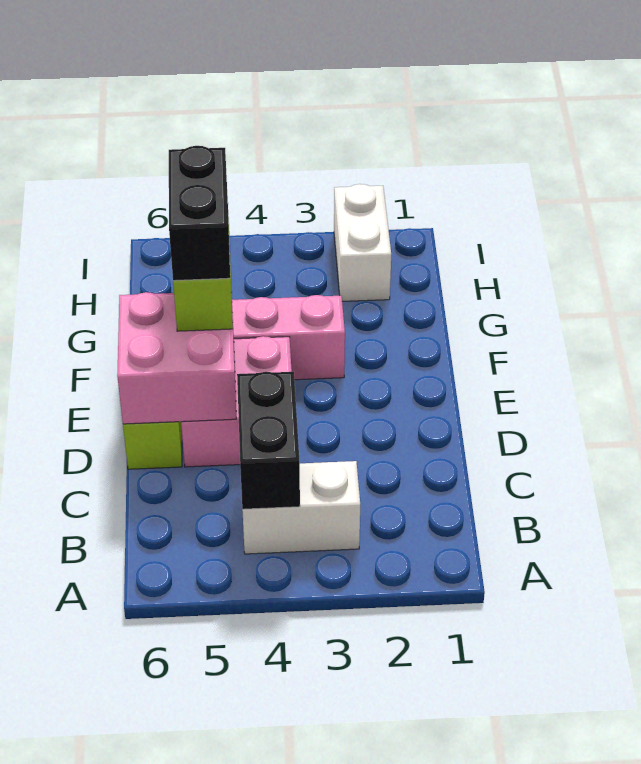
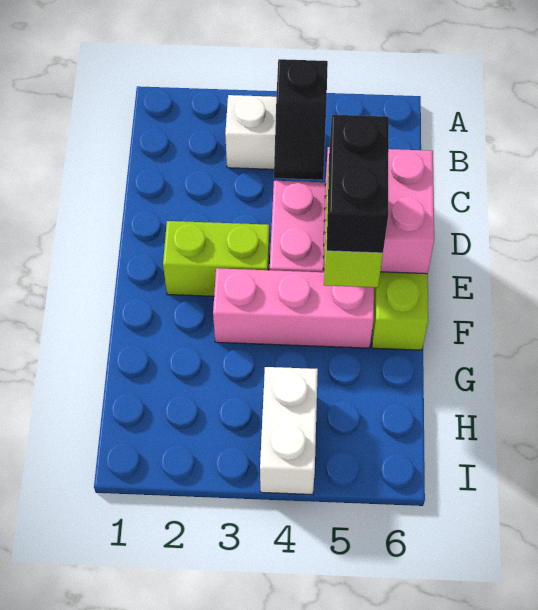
black brick B4:C4 level 2 -> black slope B4:C4 level 2 top B
none -> lime brick E2:E3 level 1
white brick H2:I2 level 1 -> white brick H4:I4 level 1

